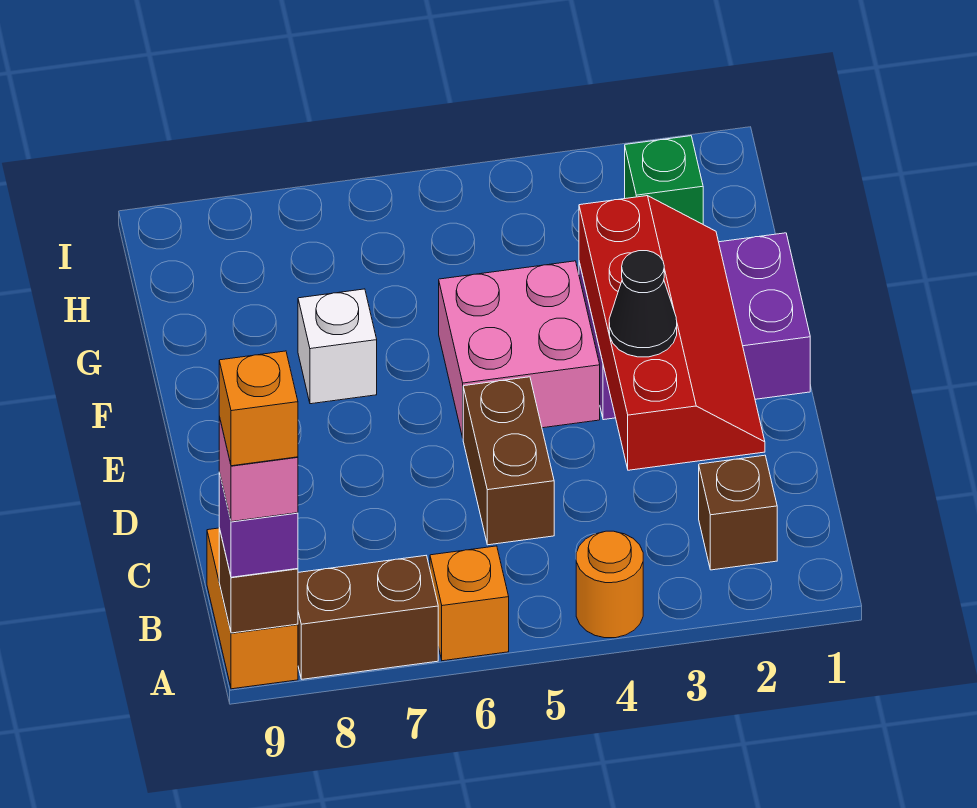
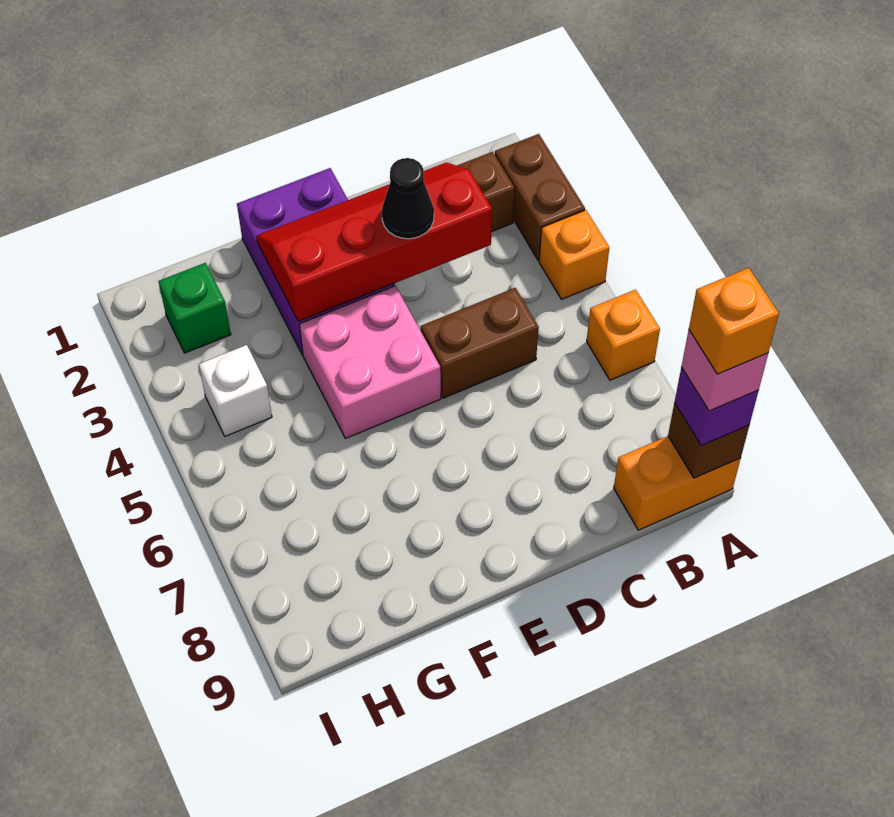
orange round brick A4 level 1 -> orange brick A4 level 1
brown brick A7:A8 level 1 -> brown brick A2:A3 level 1
white brick F7 level 1 -> white brick H4 level 1

